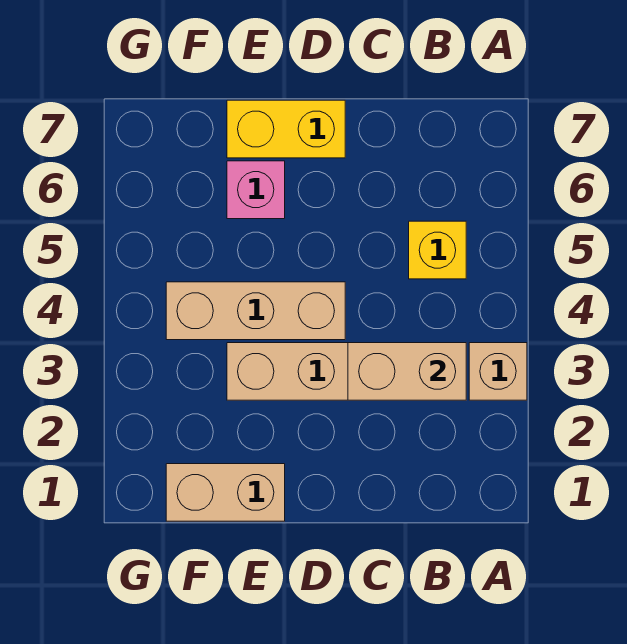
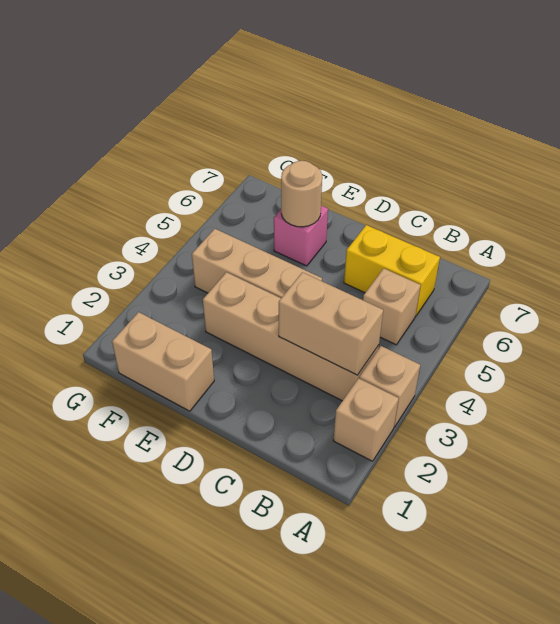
none -> tan brick A2 level 1
yellow brick B5 level 1 -> tan brick B5 level 1
yellow brick D7:E7 level 1 -> yellow brick B6:C6 level 1
none -> tan round brick E6 level 2

